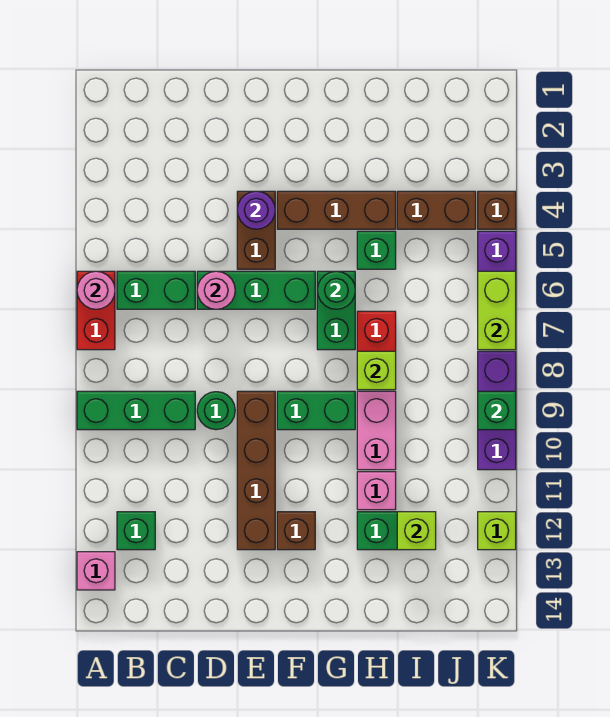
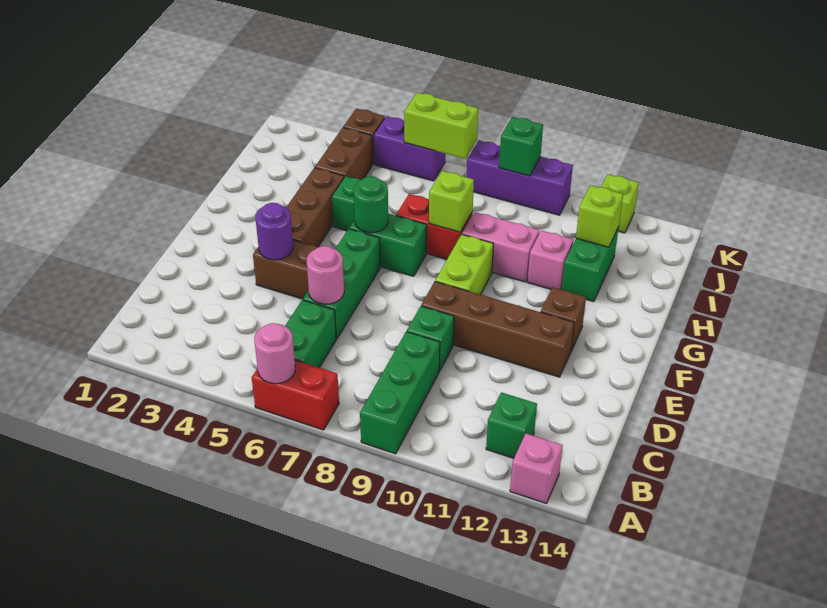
green round brick D9 level 1 -> green brick D9 level 1
green brick F9:G9 level 1 -> lime brick F9:G9 level 1

